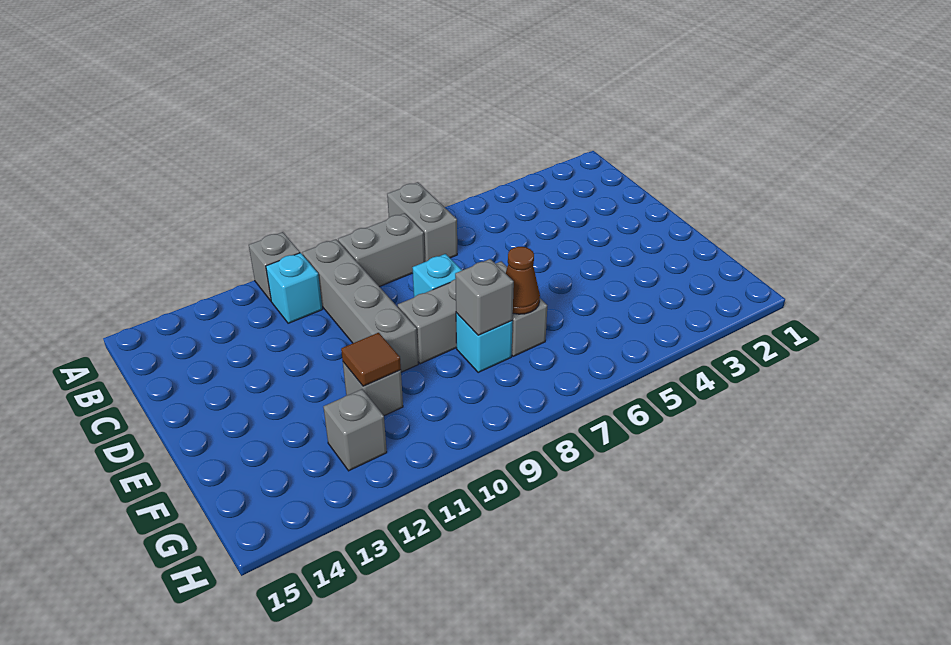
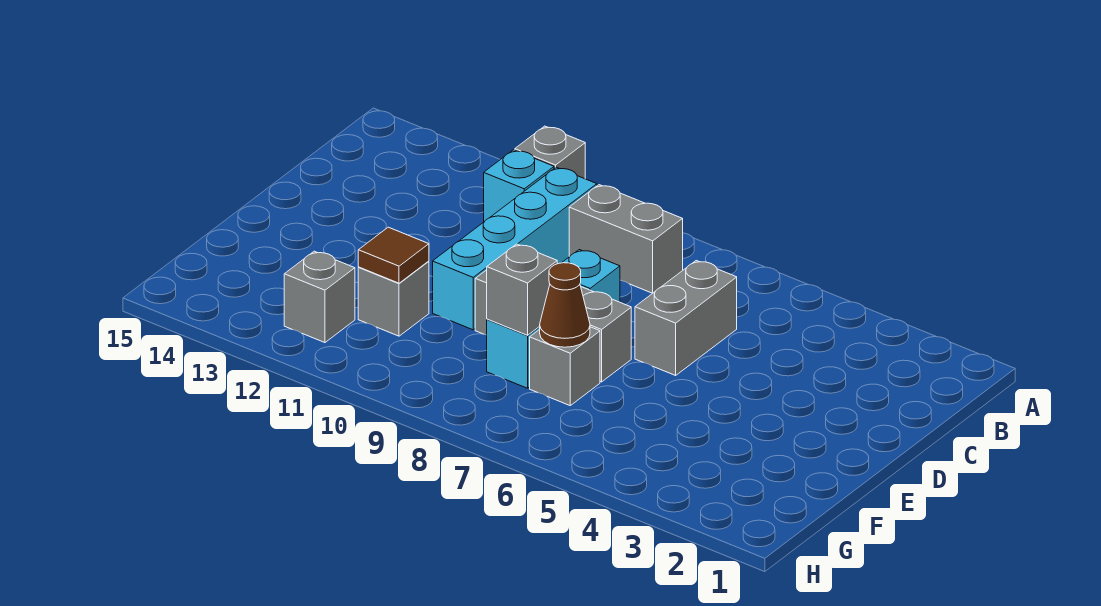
grey brick A7:B7 level 1 -> grey brick C6:D6 level 1
grey brick B10:E10 level 1 -> cyan brick B10:E10 level 1

